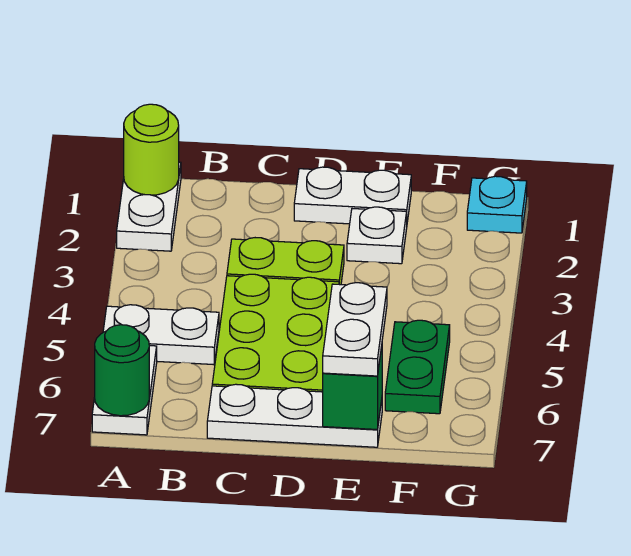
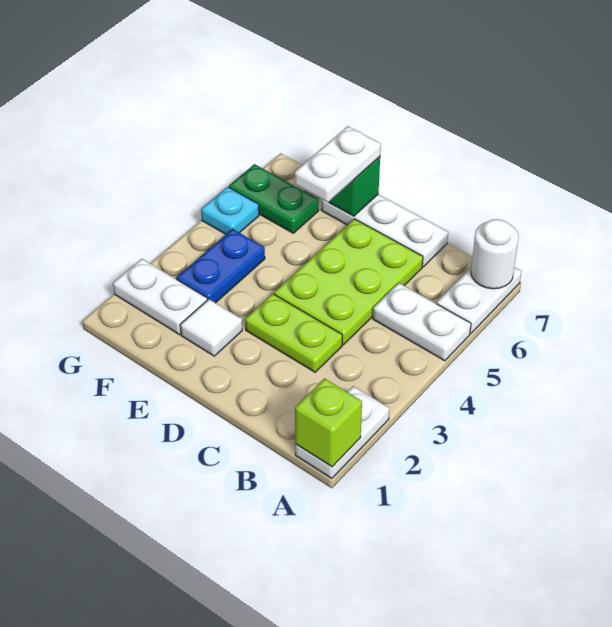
lime round brick A1 level 2 -> lime brick A1 level 2
green round brick A7 level 2 -> white round brick A7 level 2
white plate D1:E1 level 1 -> white plate F2:G2 level 1
white plate E2 level 1 -> white tile E2 level 1
none -> blue plate F3:F4 level 1
green plate F5:F6 level 1 -> green plate F6:G6 level 1
cyan plate G1 level 1 -> cyan plate G5 level 1

